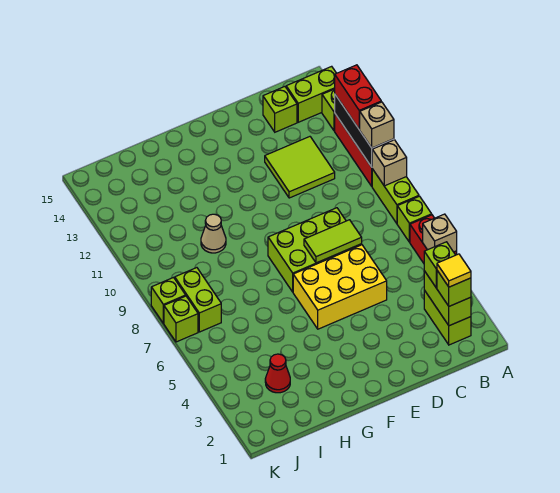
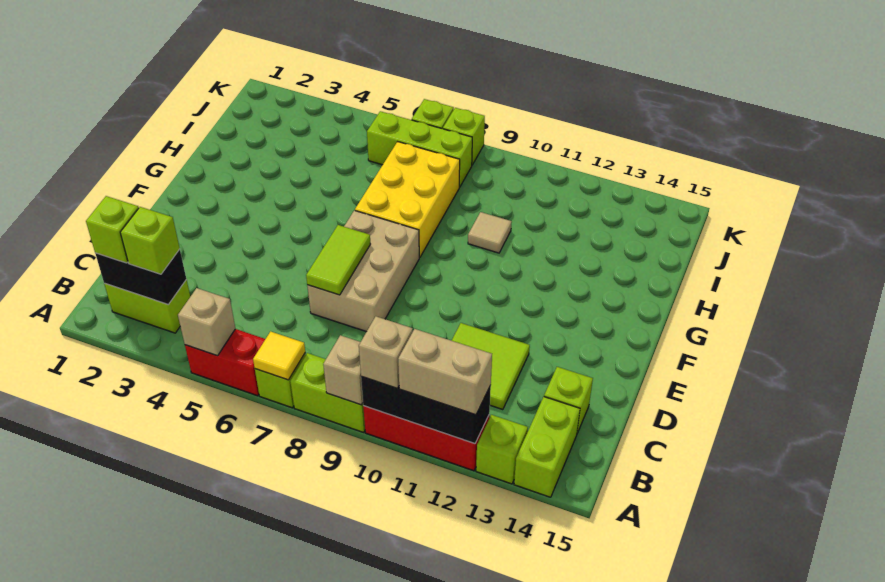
red brick A11:A12 level 3 -> tan brick A11:A12 level 3
lime brick B2:B3 level 2 -> black brick B2:B3 level 2
yellow tile B2 level 4 -> yellow tile A7 level 2
yellow brick D5:F6 level 1 -> yellow brick G7:I8 level 1
lime brick D7:F8 level 1 -> tan brick D7:F8 level 1
tan cone H10 level 1 -> tan tile H10 level 1
red cone I3 level 1 -> none
lime brick J7:J8 level 1 -> lime brick J6:J8 level 1

